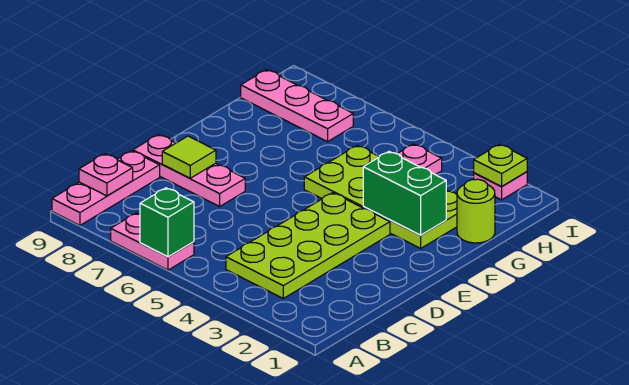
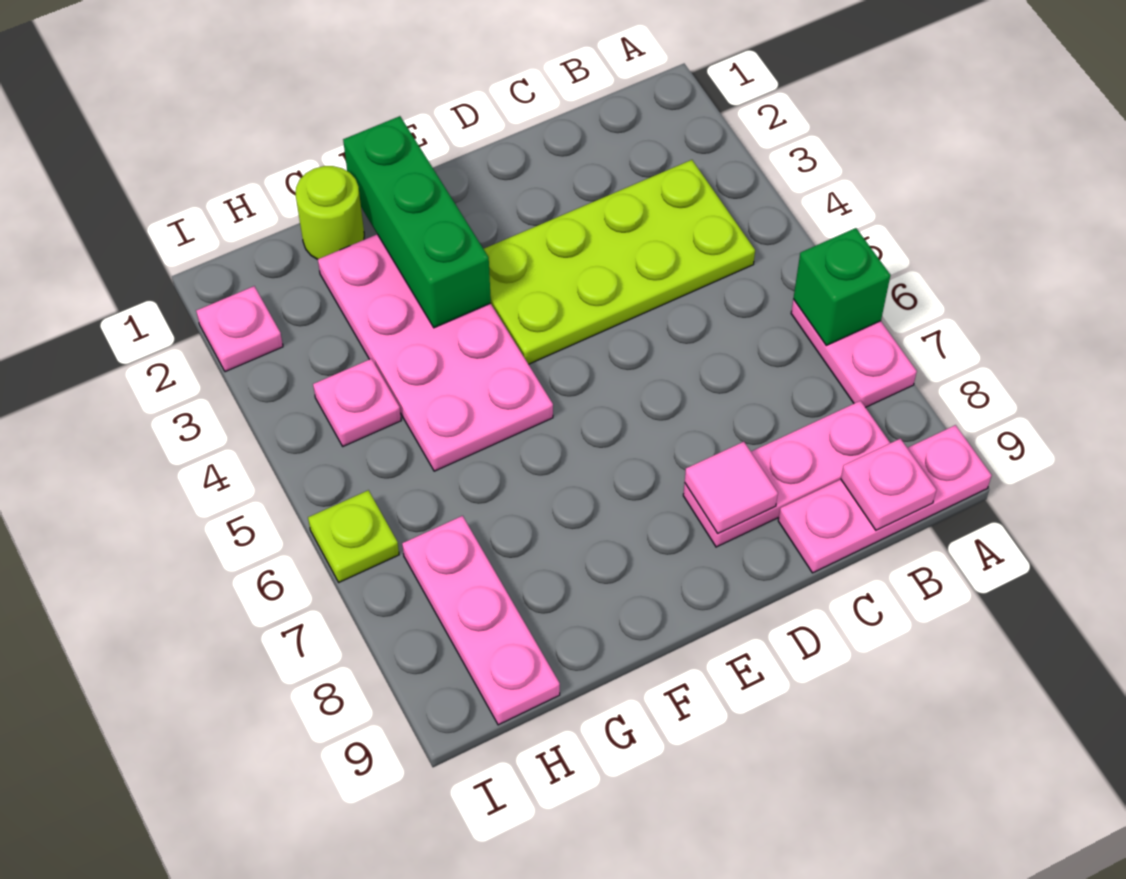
pink plate D7:D9 level 1 -> pink plate B8:D8 level 1
lime tile D8 level 2 -> pink tile D8 level 2
lime plate F2:G5 level 1 -> pink plate F2:G5 level 1
green brick F2:F3 level 2 -> green brick F1:F3 level 2
lime plate I2 level 2 -> lime plate I6 level 1

